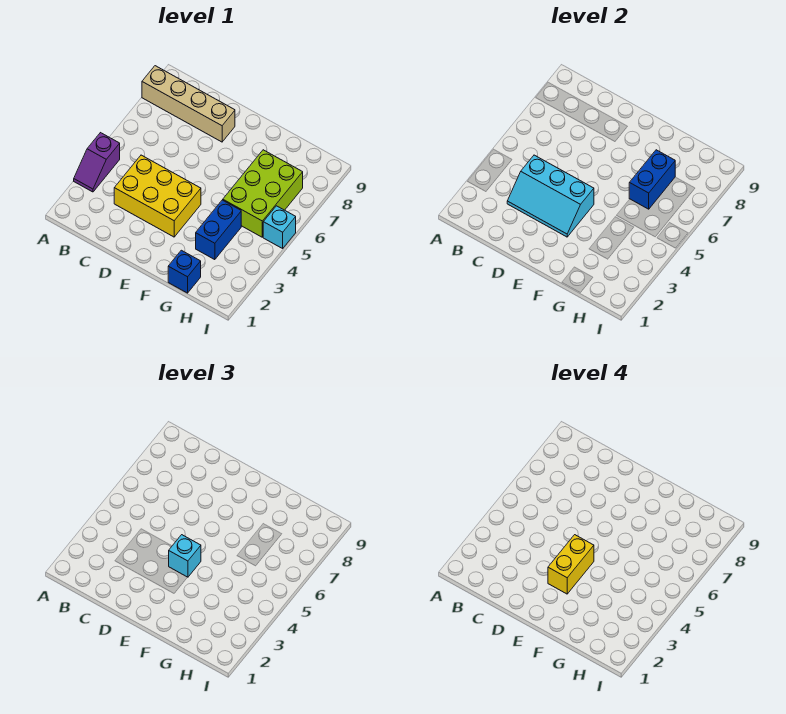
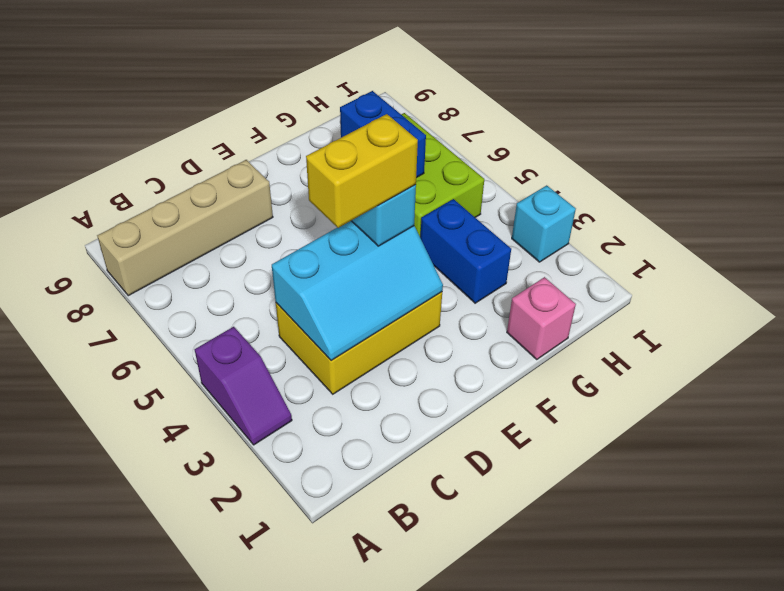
yellow brick E3:E4 level 4 -> yellow brick D4:E4 level 4
blue brick G1 level 1 -> pink brick G1 level 1
cyan brick I5 level 1 -> cyan brick I3 level 1

